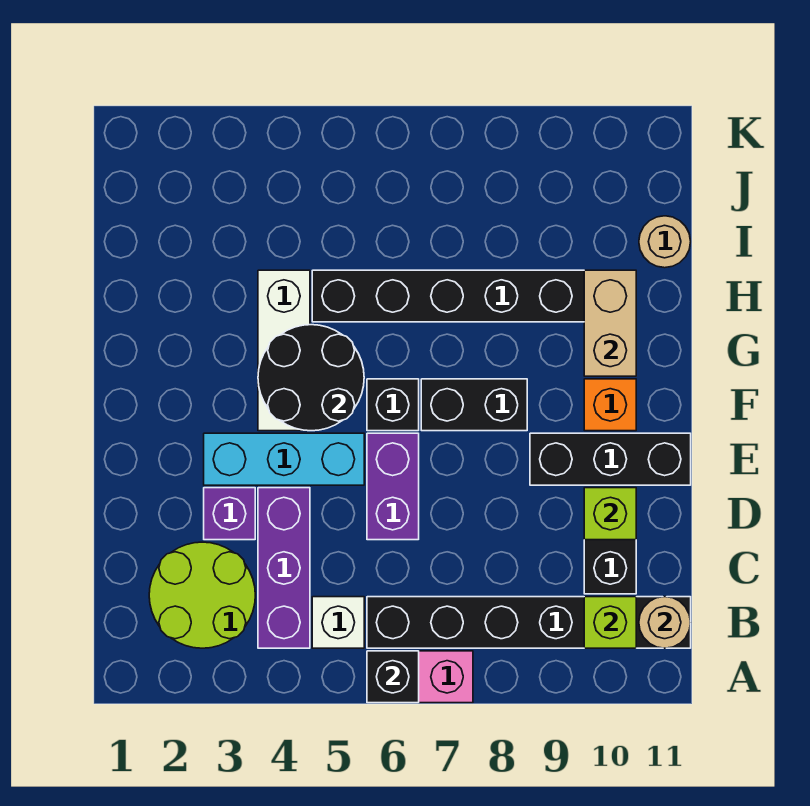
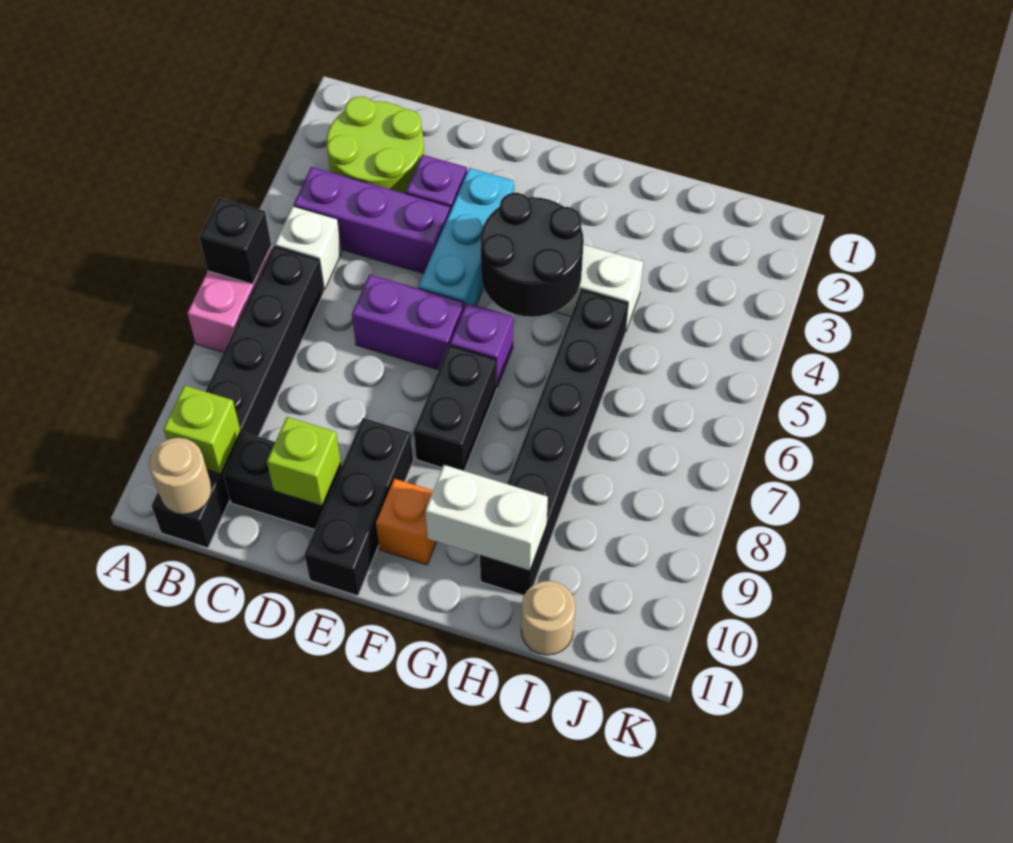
black brick F6 level 1 -> purple brick F6 level 1
tan brick G10:H10 level 2 -> white brick G10:H10 level 2

